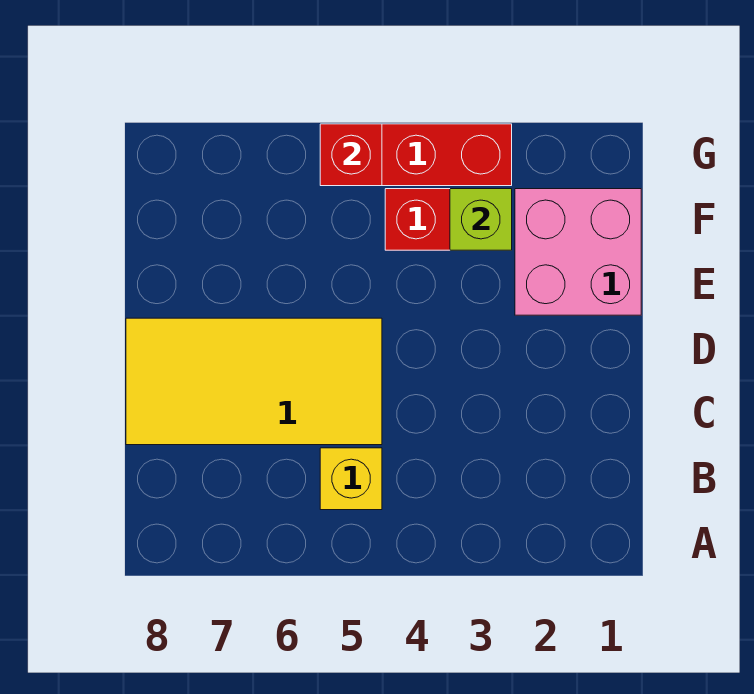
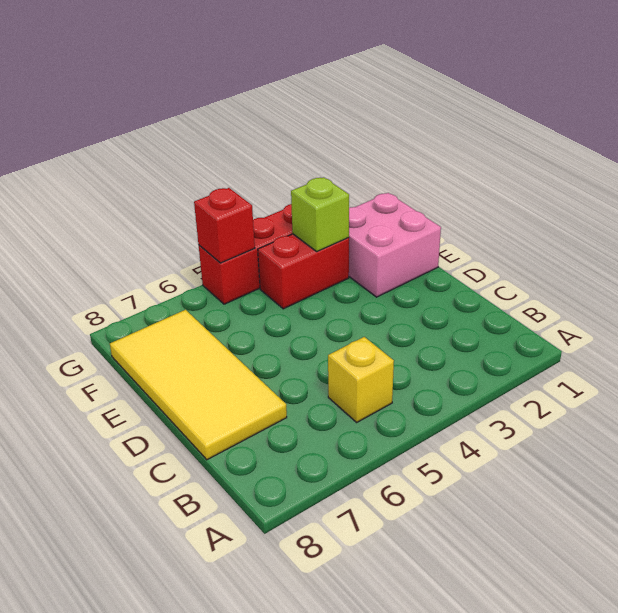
yellow tile C5:D8 level 1 -> yellow tile C7:F8 level 1

